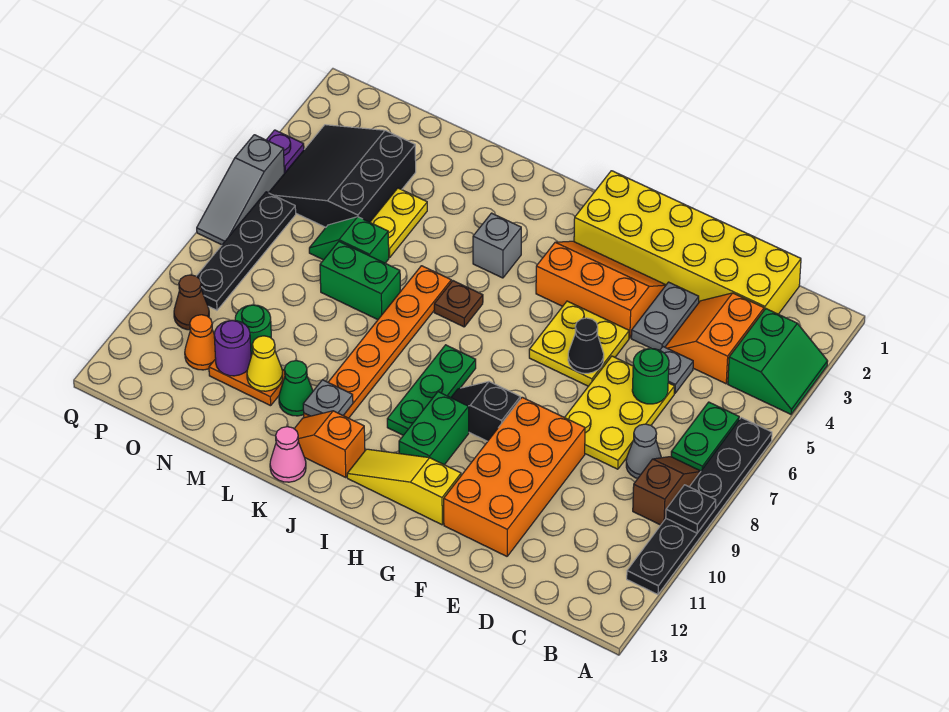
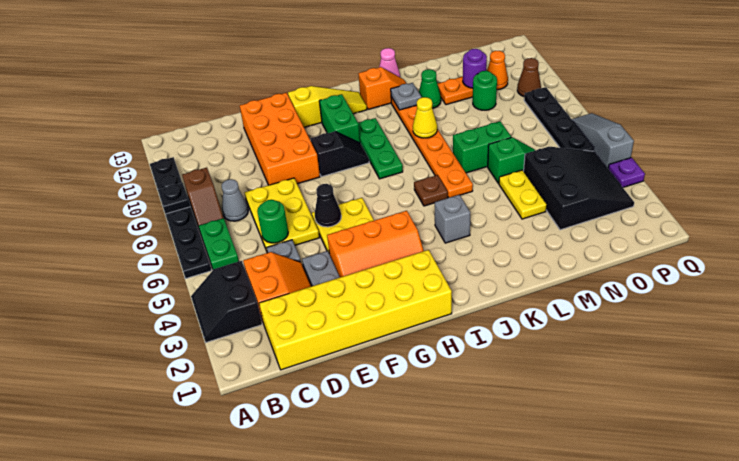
green slope A3:B4 level 1 top B -> black slope A3:B4 level 1 top B
yellow cone M11 level 2 -> yellow cone K9 level 2

